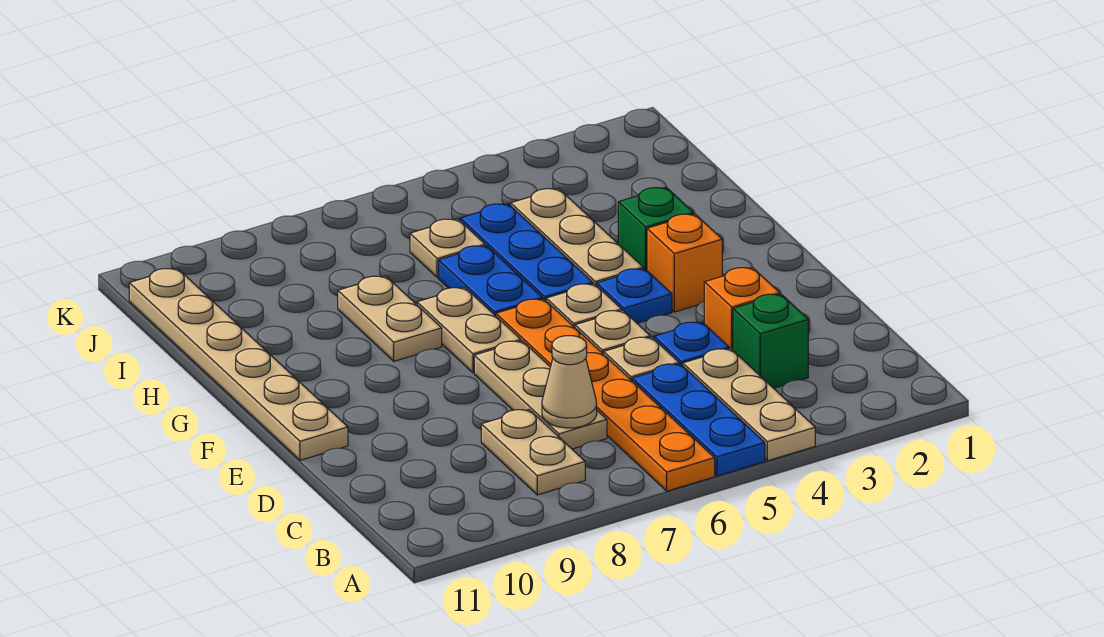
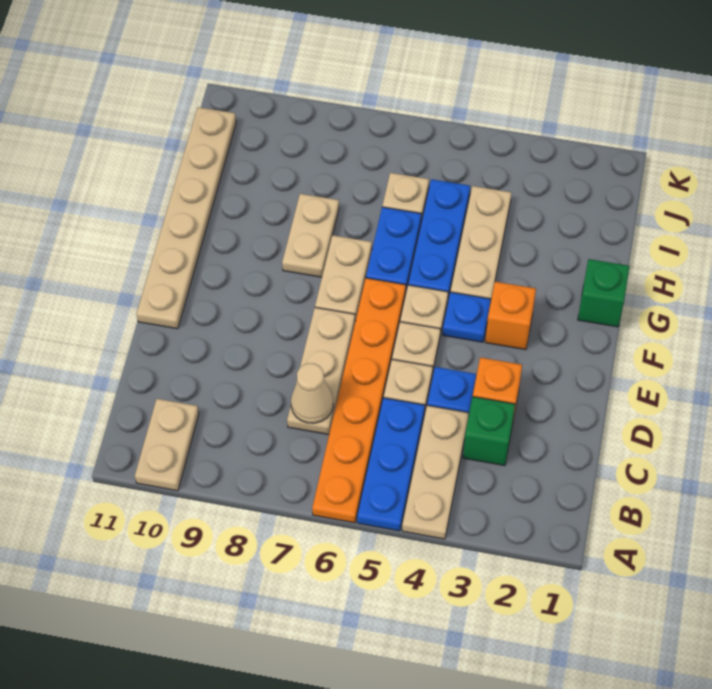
tan plate B8:C8 level 1 -> tan plate A10:B10 level 1
green brick G3 level 1 -> green brick G1 level 1

